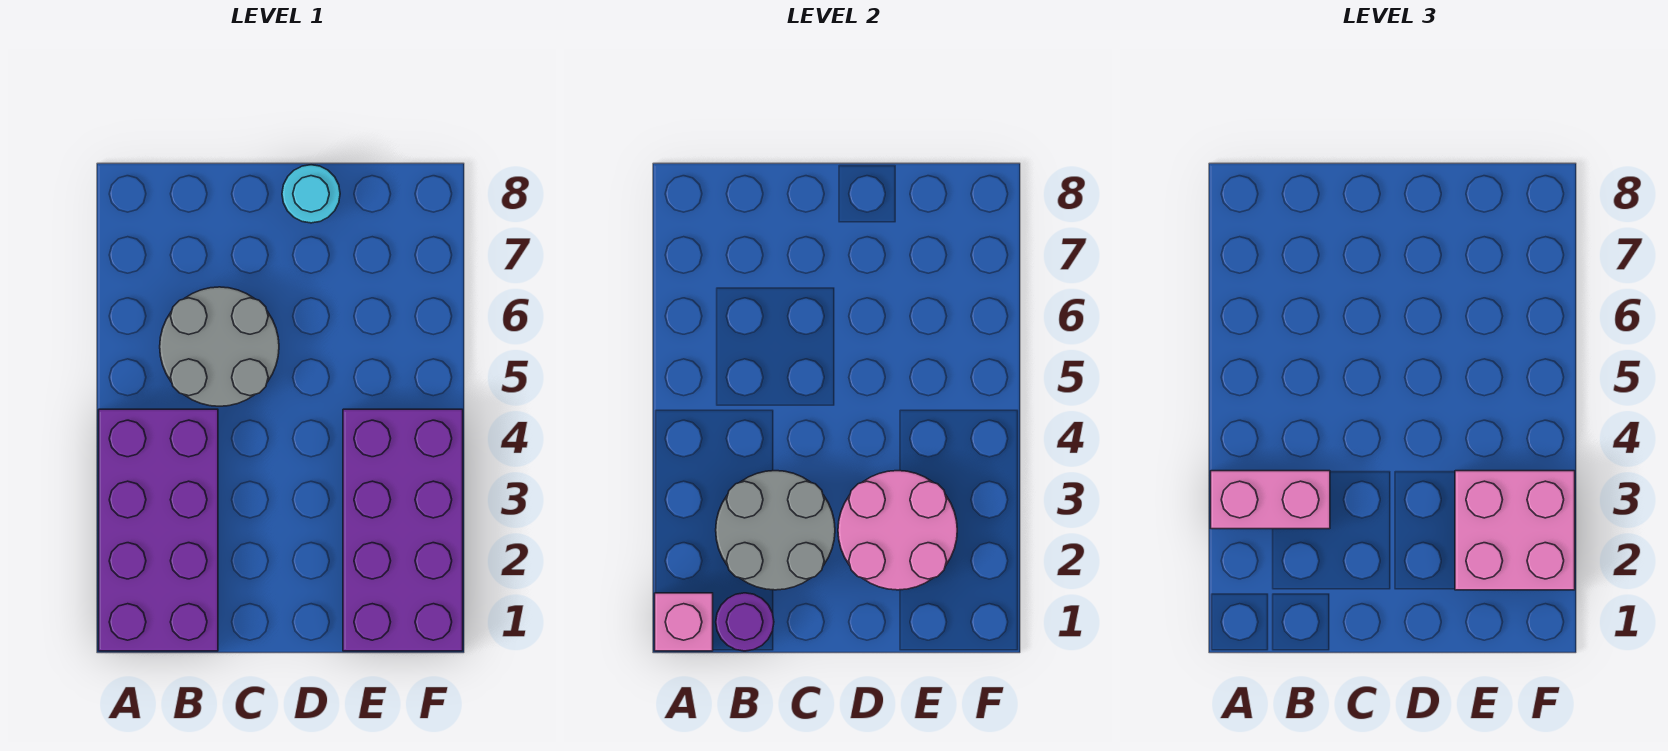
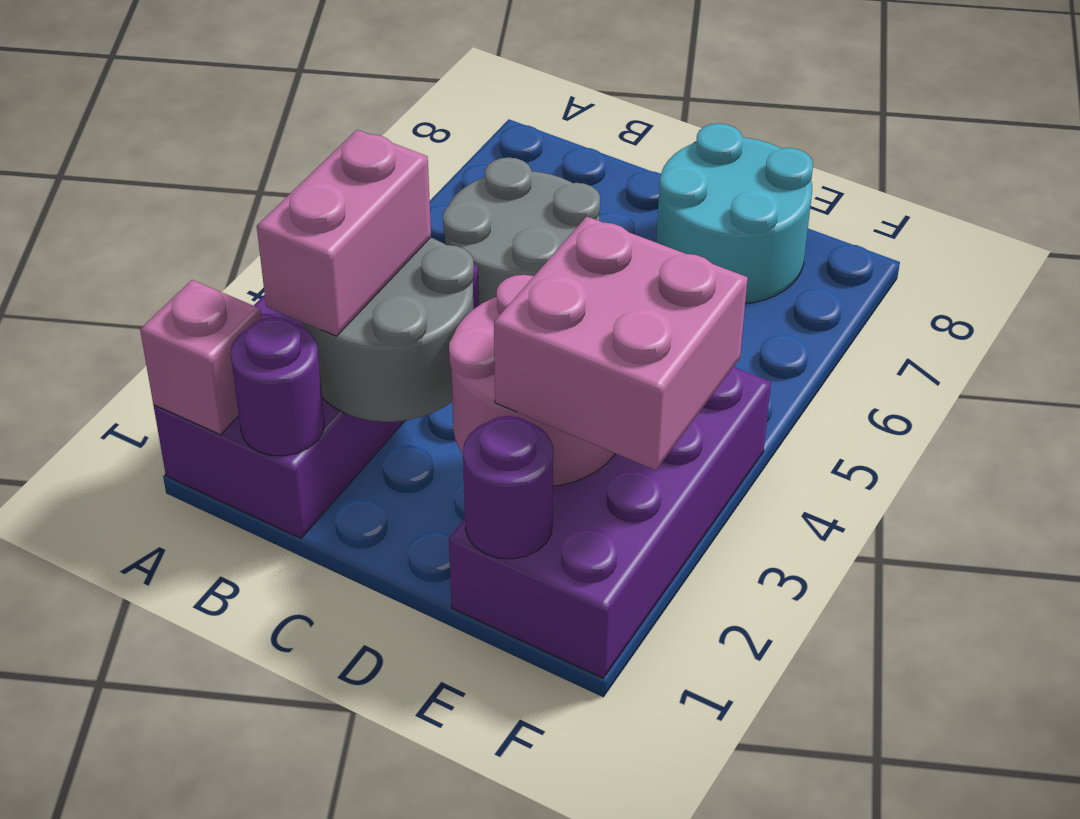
pink brick A3:B3 level 3 -> pink brick B2:B3 level 3
cyan round brick D8 level 1 -> cyan round brick D7:E8 level 1
none -> purple round brick E1 level 2

